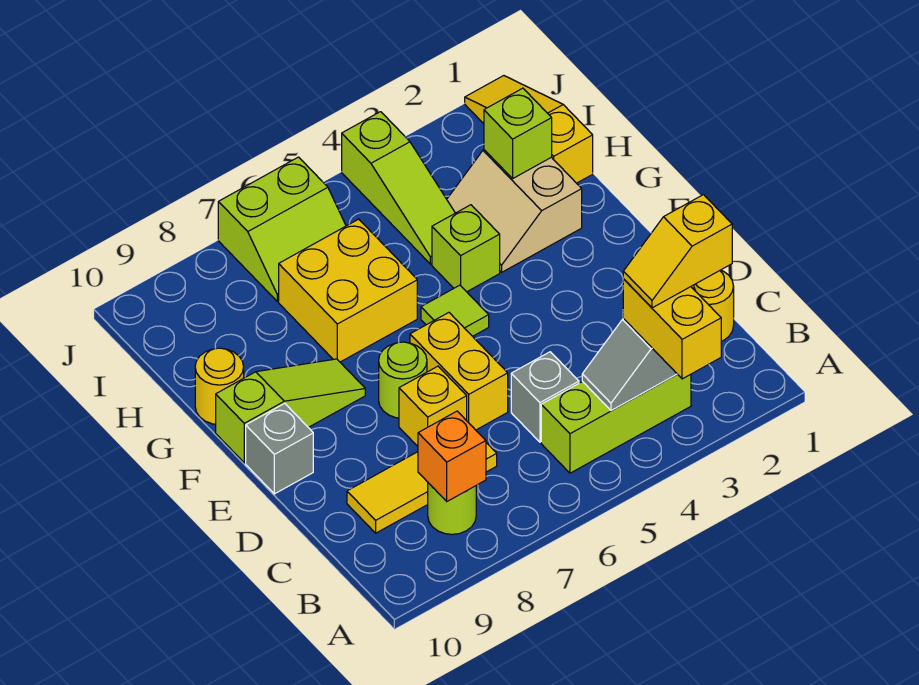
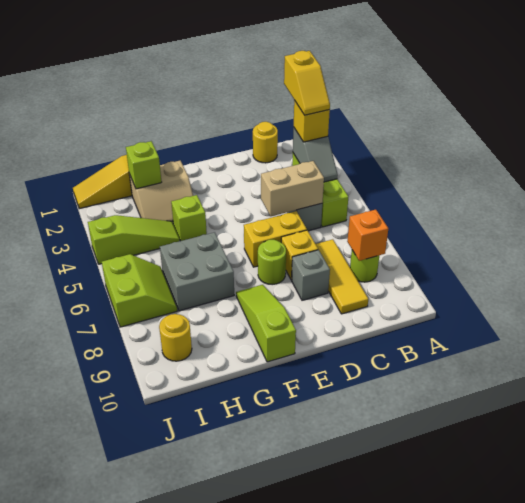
yellow brick A3:B3 level 3 -> yellow brick B3 level 3
none -> tan brick C5:D5 level 2
grey brick E10 level 1 -> grey brick D8 level 1
lime tile F5 level 1 -> none
yellow brick G6:H7 level 1 -> grey brick G6:H7 level 1
yellow round brick G10 level 1 -> yellow round brick I9 level 1

